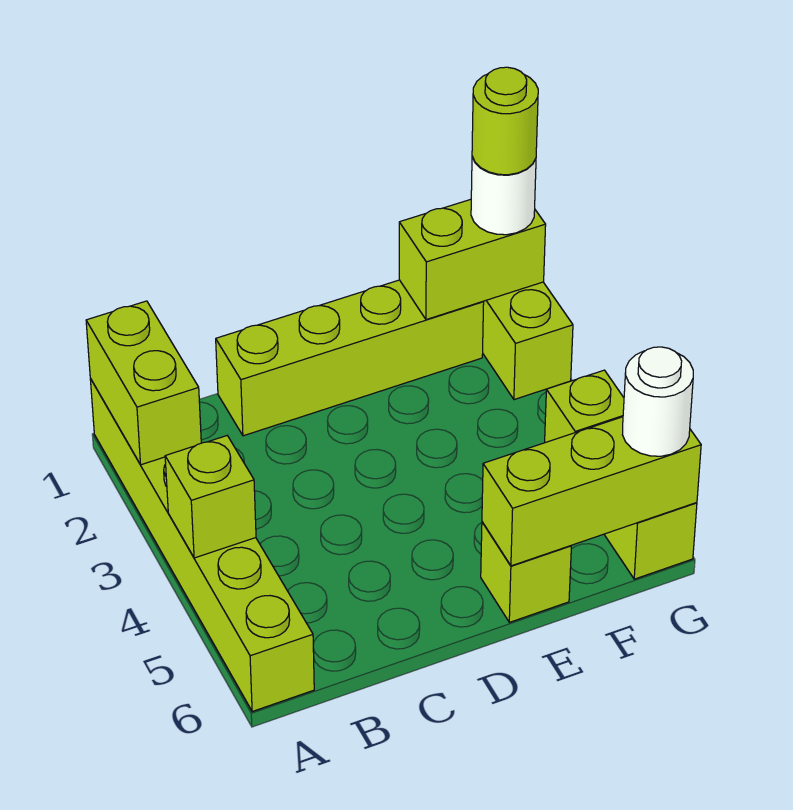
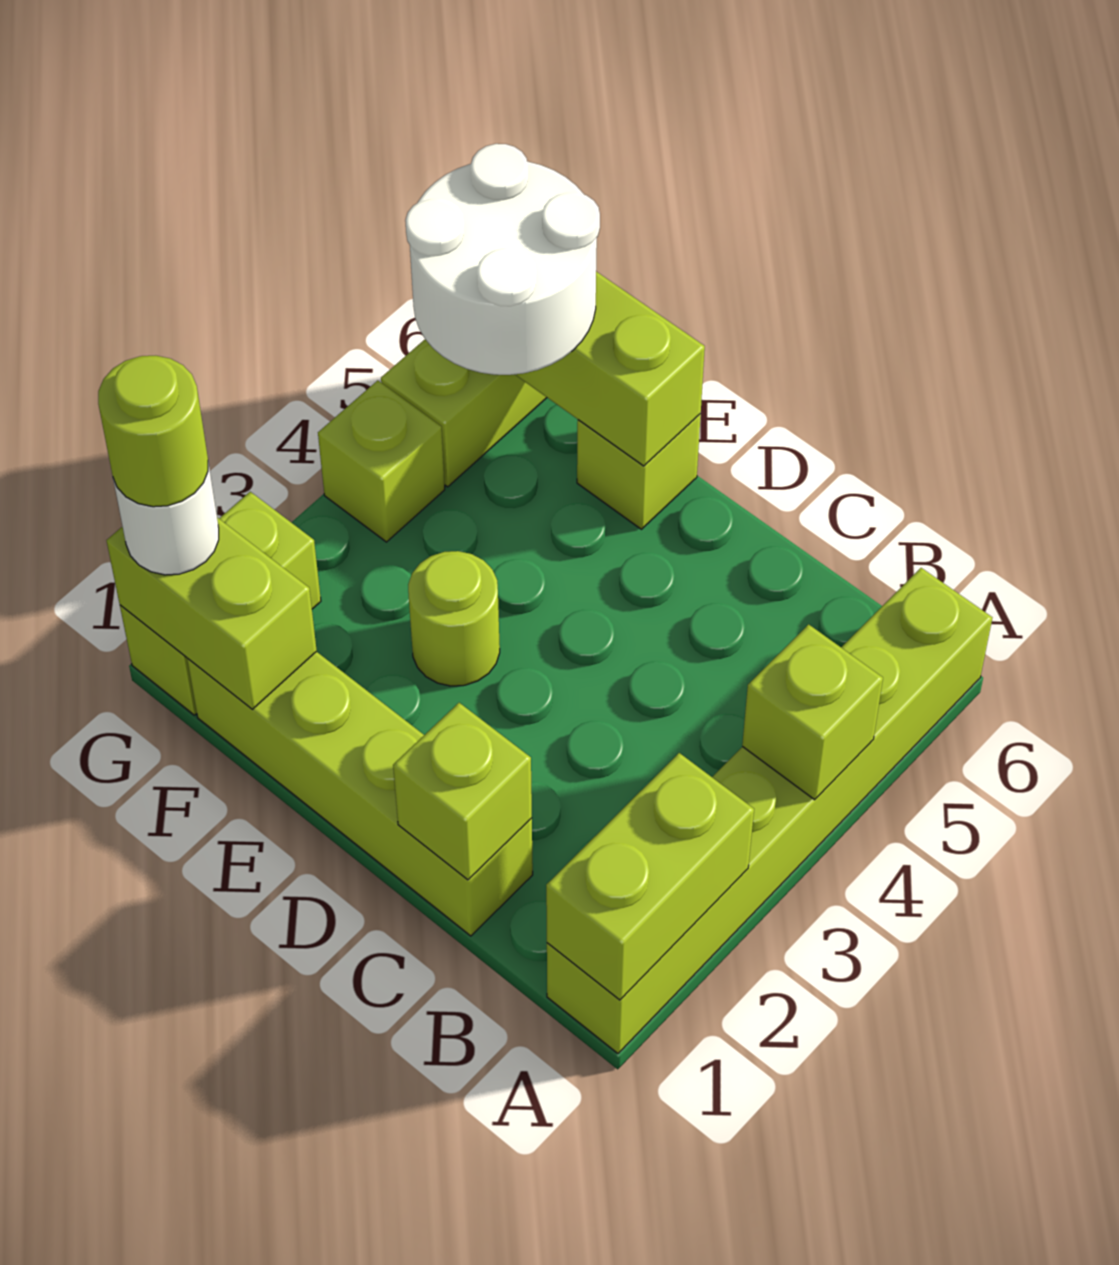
none -> lime brick C1 level 2
none -> lime round brick E3 level 1
white round brick G6 level 3 -> white round brick F5:G6 level 3

